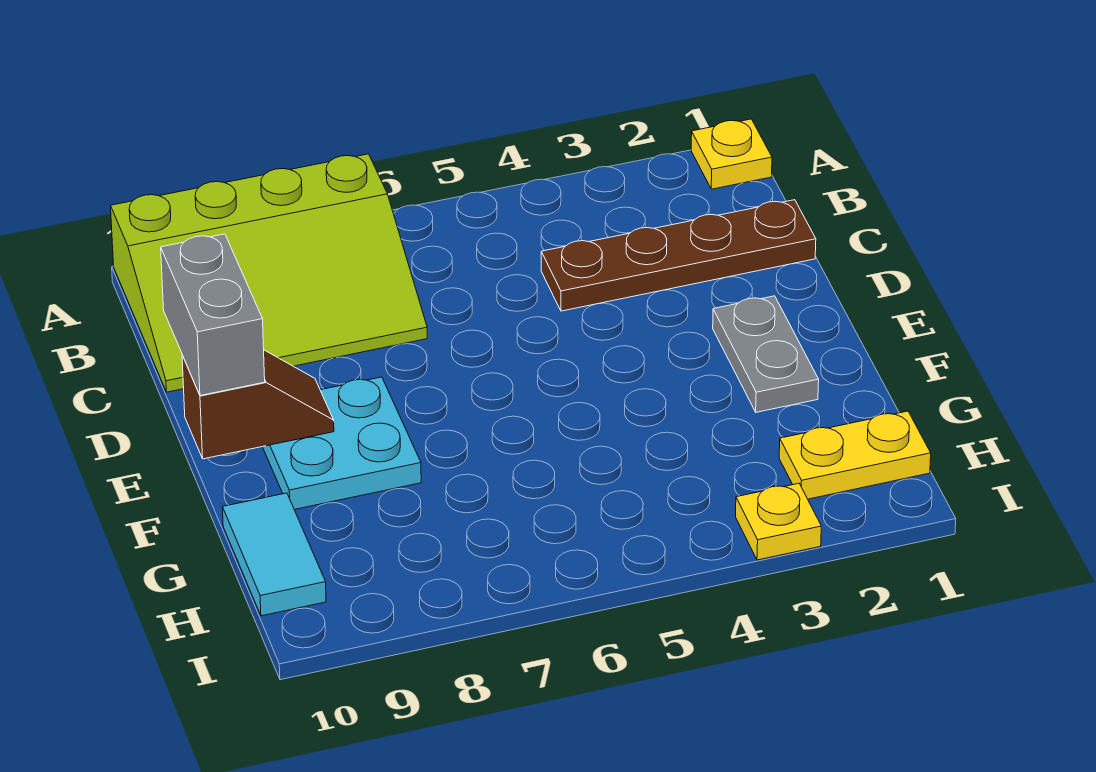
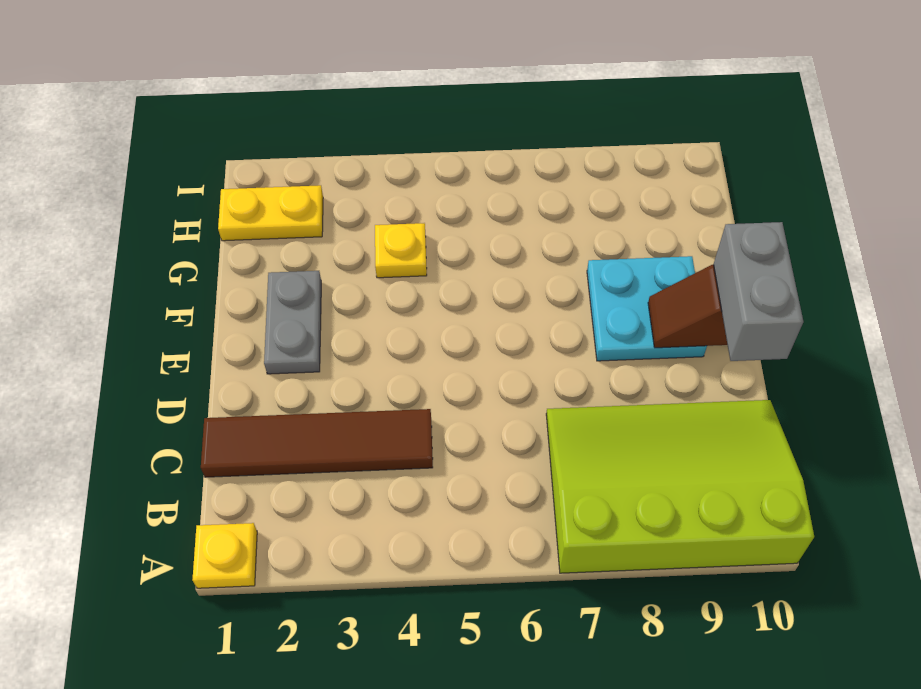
brown plate C1:C4 level 1 -> brown tile C1:C4 level 1
cyan tile G10:H10 level 1 -> none
yellow plate I3 level 1 -> yellow plate G4 level 1

